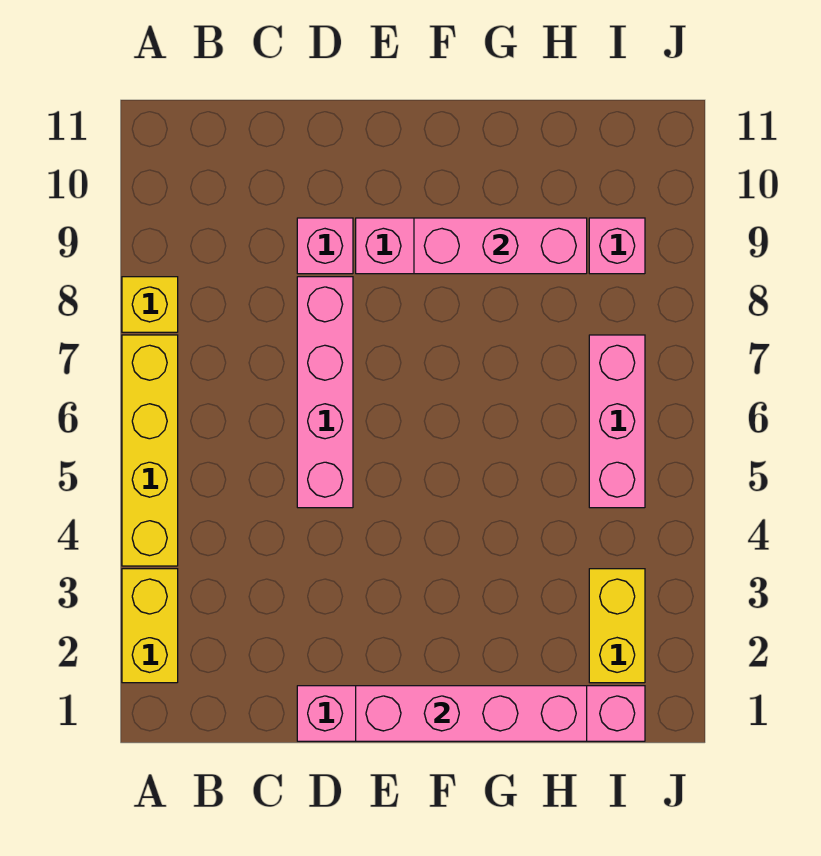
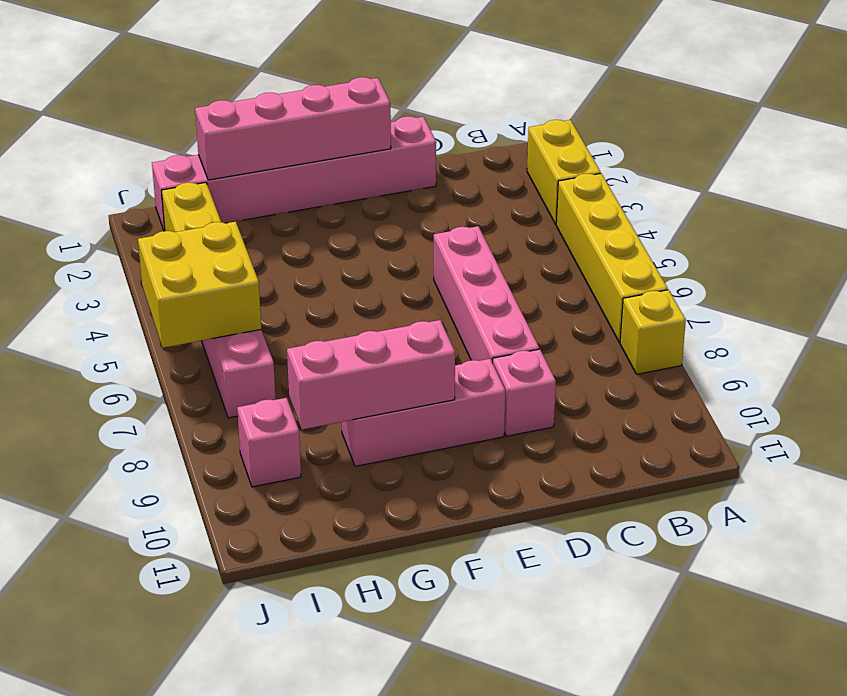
none -> yellow brick I5:J6 level 2

